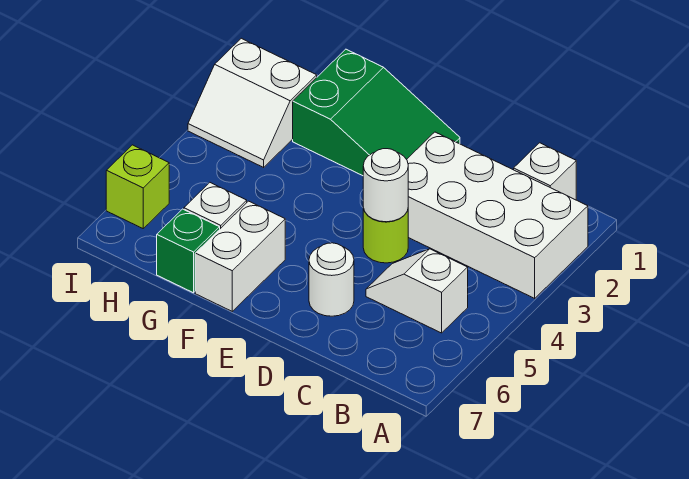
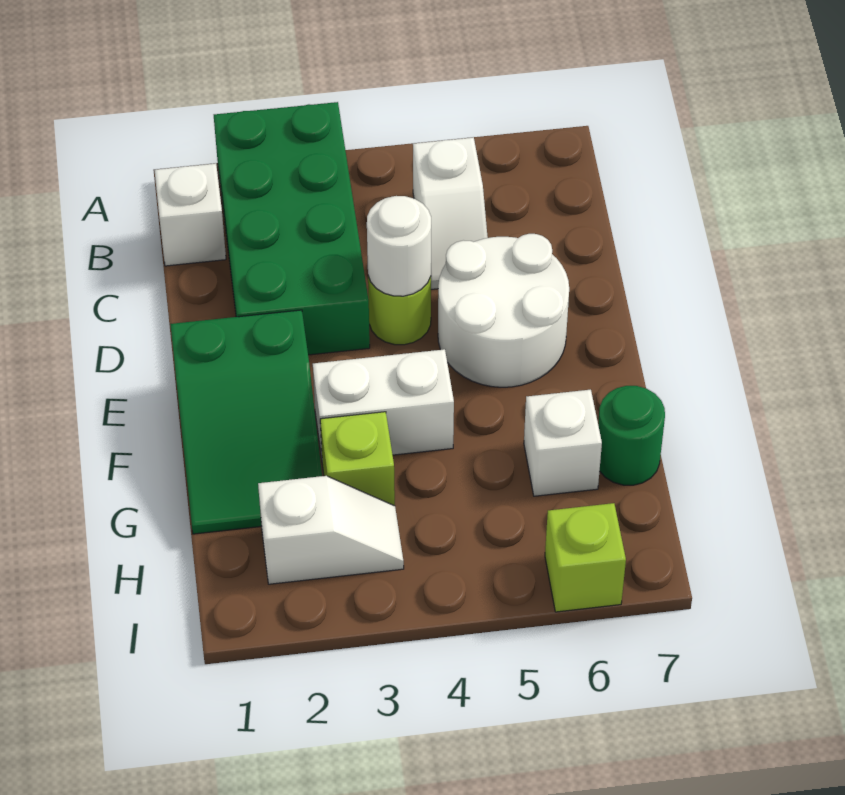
white brick A2:D3 level 1 -> green brick A2:D3 level 1
white round brick D6 level 1 -> white round brick D5:E6 level 1
green slope E1:G2 level 1 top G -> green slope E1:G2 level 1 top E
white brick F6:F7 level 1 -> white brick F3:F4 level 1
none -> lime brick G3 level 1
green brick G7 level 1 -> green round brick G7 level 1
white slope H2:I3 level 1 top 2 -> white slope H2:H3 level 1 top 2

